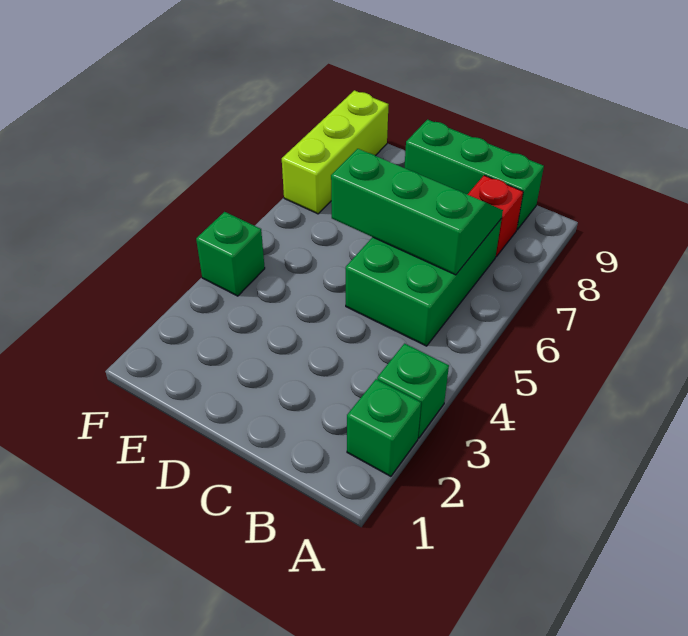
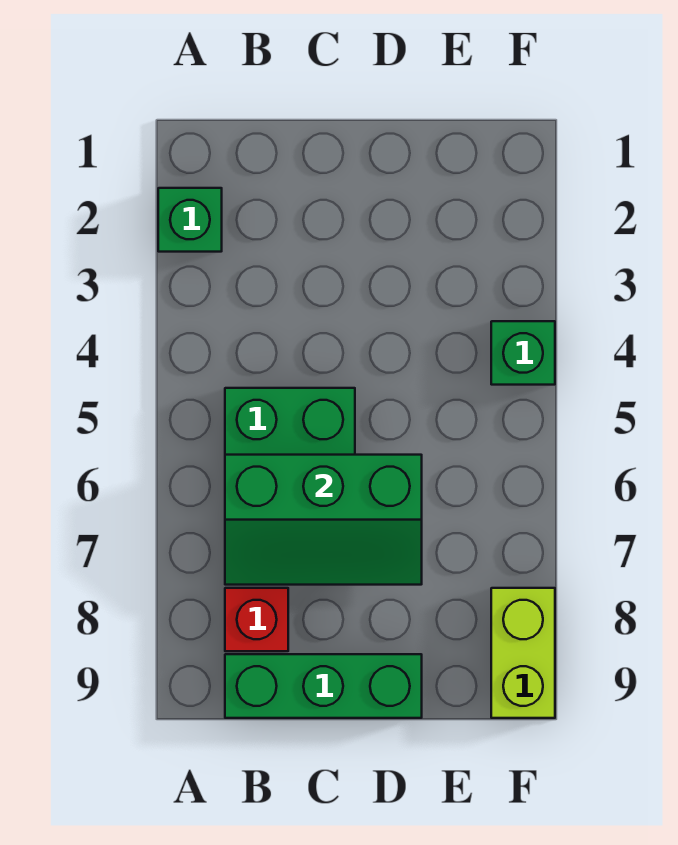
green brick A3 level 1 -> none
lime brick F7:F9 level 1 -> lime brick F8:F9 level 1

